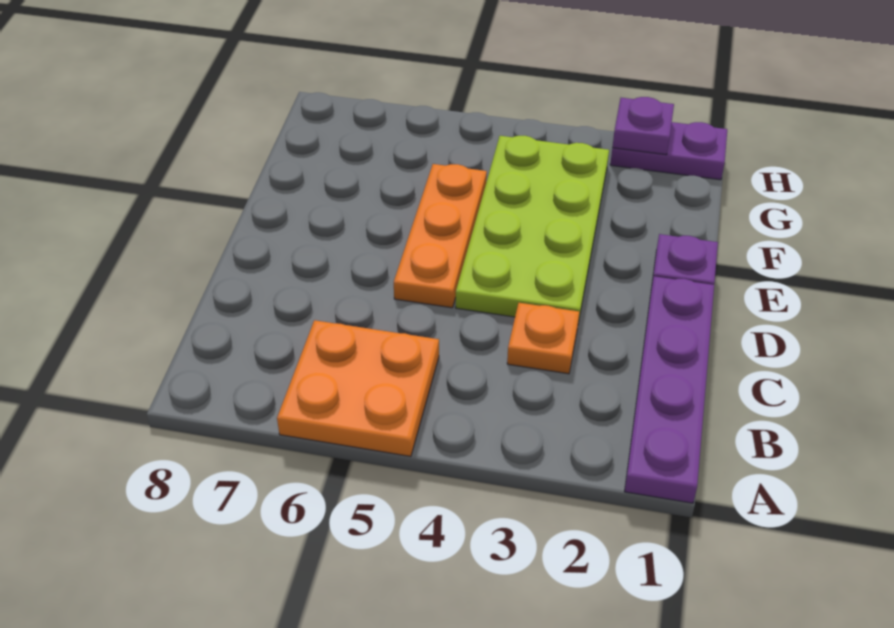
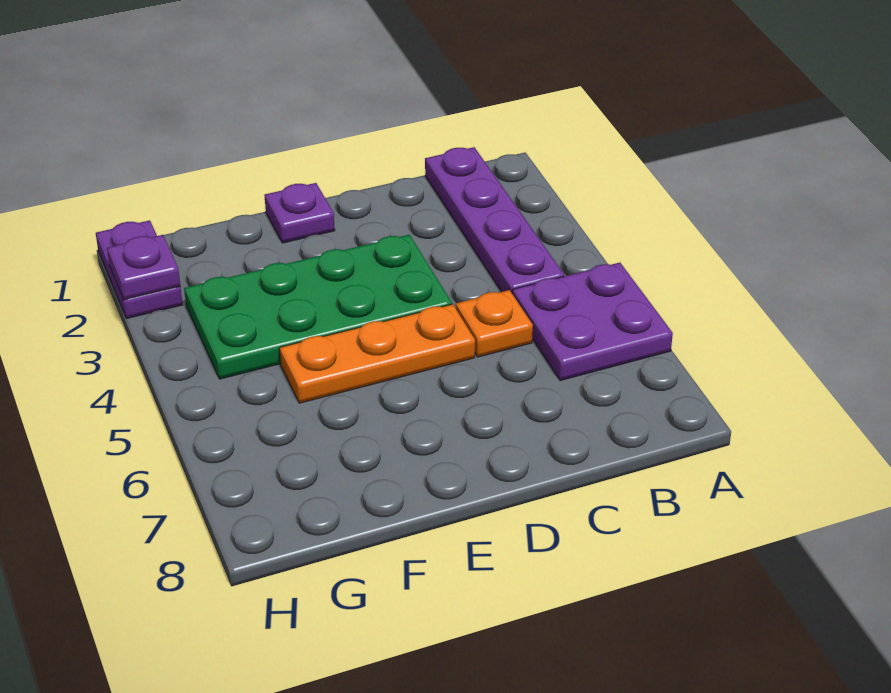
purple plate A1:D1 level 1 -> purple plate B1:B4 level 1
orange plate A5:B6 level 1 -> purple plate A5:B6 level 1
orange plate C3 level 1 -> orange plate C5 level 1
lime plate D3:G4 level 1 -> green plate D3:G4 level 1

